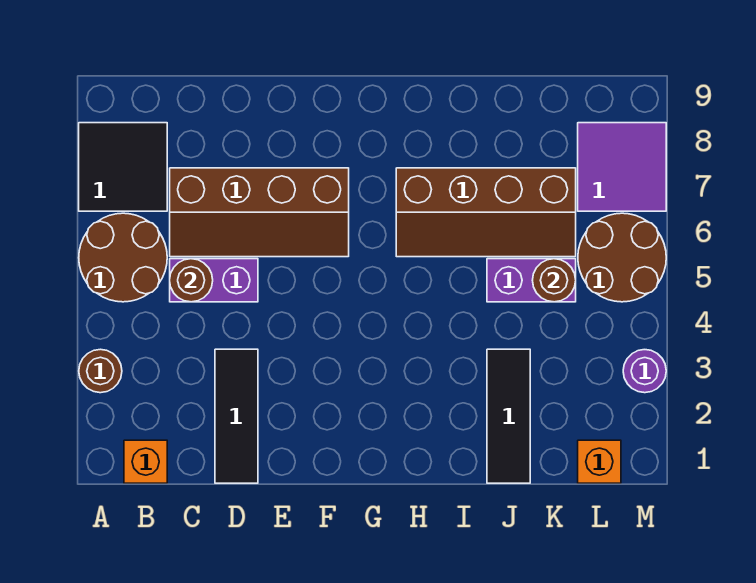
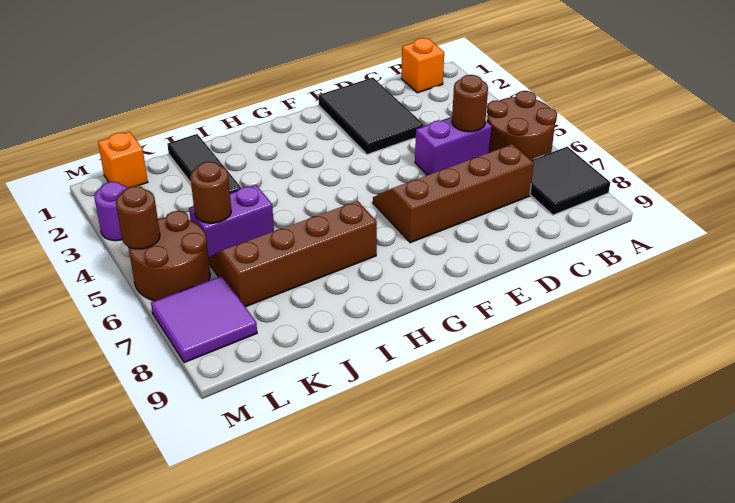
brown round brick A3 level 1 -> brown round brick M5 level 2
black tile D1:D3 level 1 -> black tile D1:E3 level 1

